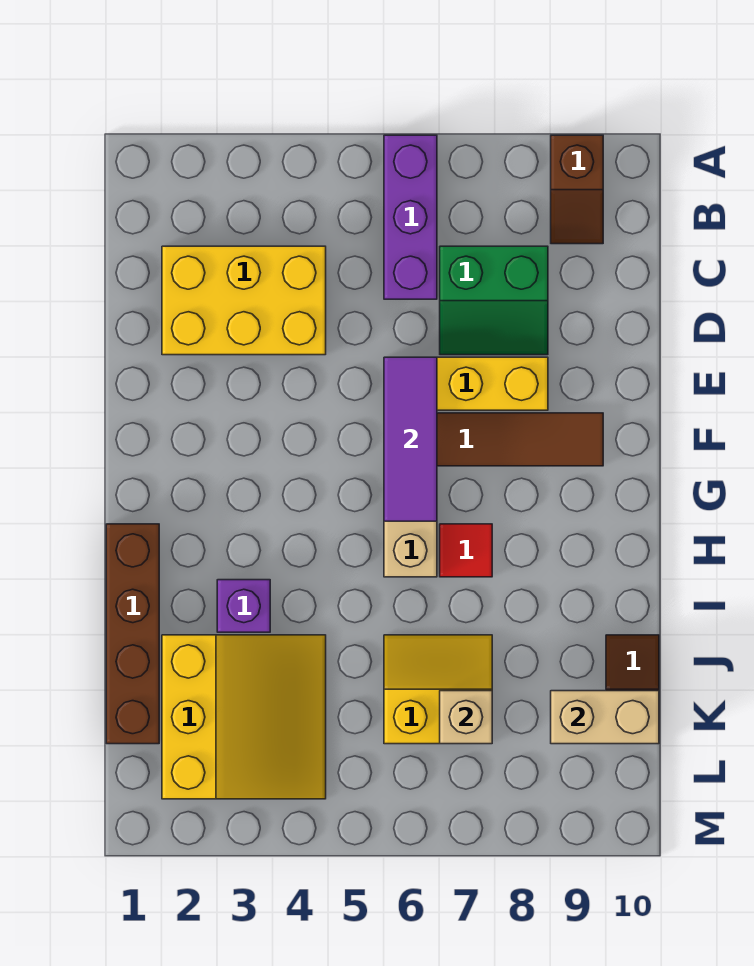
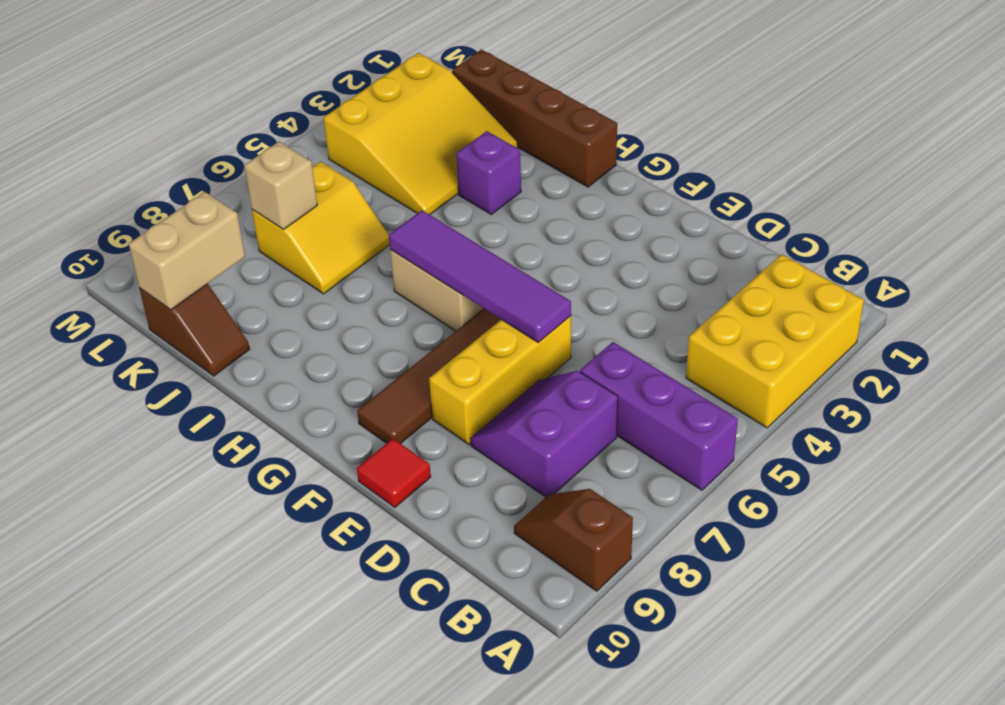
yellow brick C2:D4 level 1 -> yellow brick A2:B4 level 1
green slope C7:D8 level 1 top C -> purple slope C7:D8 level 1 top C
purple tile E6:G6 level 2 -> purple tile E6:H6 level 2
red tile H7 level 1 -> red tile E10 level 1
yellow slope J2:L4 level 1 top 2 -> yellow slope J2:L4 level 1 top L

